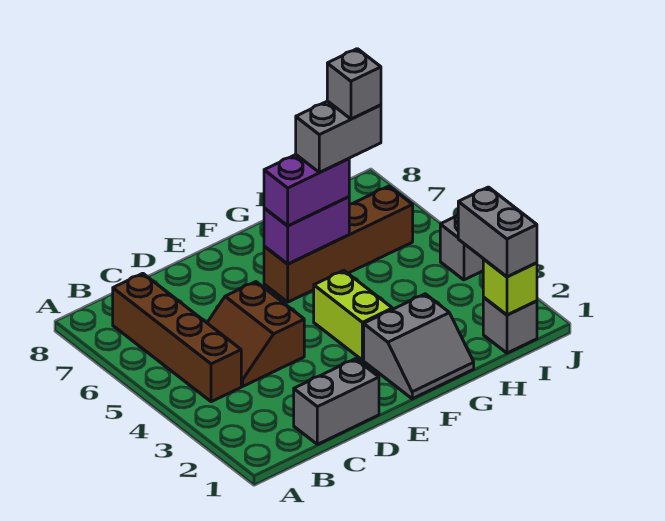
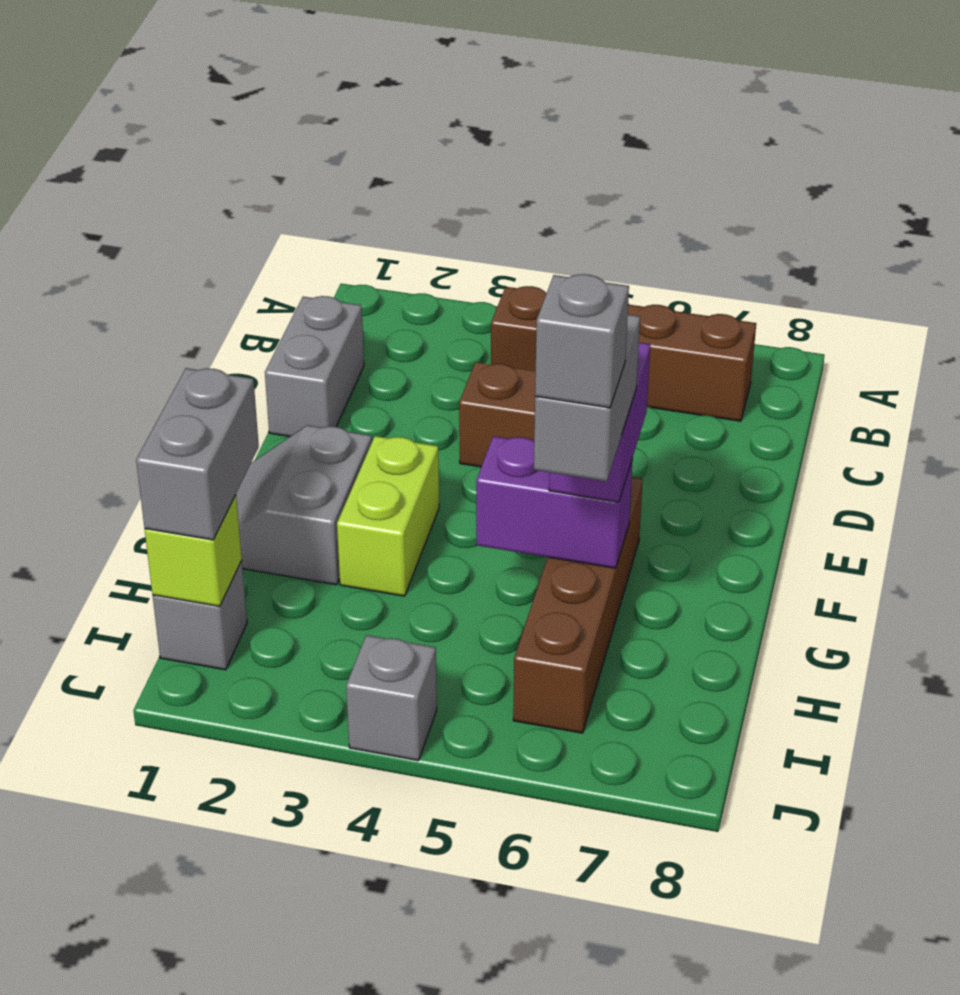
lime brick F3:F4 level 1 -> lime brick F3:G3 level 1
purple brick F6:G6 level 2 -> purple brick G5:G6 level 2
grey brick I1:I2 level 3 -> grey brick H1:I1 level 3

